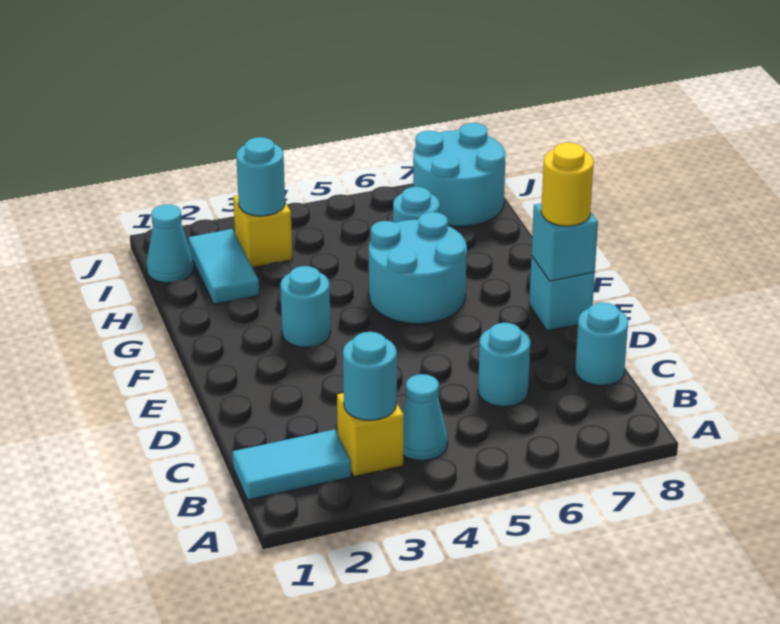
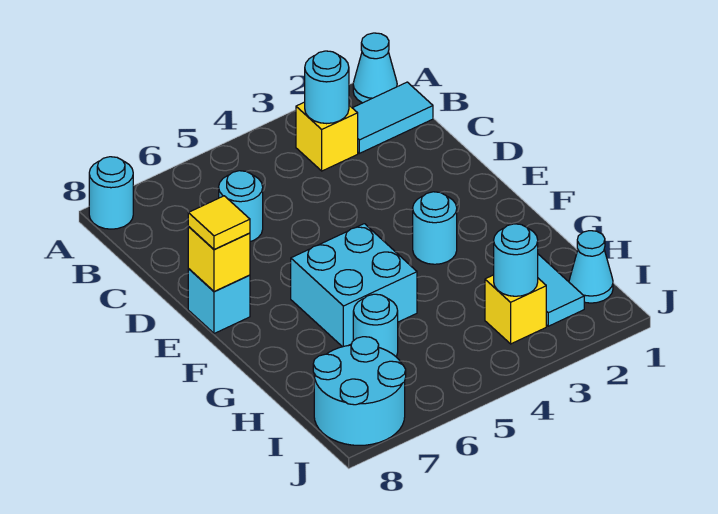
cyan cone B4 level 1 -> cyan cone A1 level 1
cyan round brick C8 level 1 -> cyan round brick A8 level 1
cyan brick E8 level 2 -> yellow brick E8 level 2
yellow round brick E8 level 3 -> yellow tile E8 level 3
cyan round brick F5:G6 level 1 -> cyan brick F5:G6 level 1

